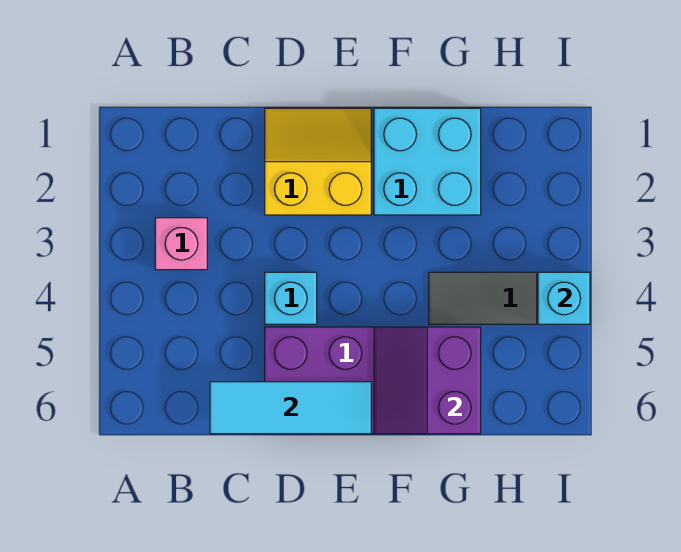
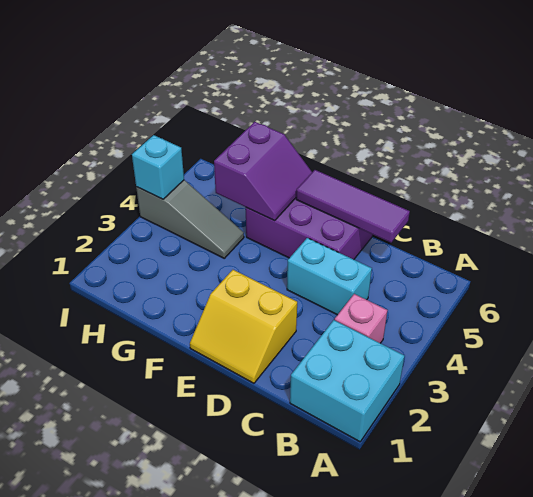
cyan tile C6:E6 level 2 -> purple tile C6:E6 level 2
cyan brick D4 level 1 -> cyan brick C4:D4 level 1
cyan brick F1:G2 level 1 -> cyan brick A1:B2 level 1

